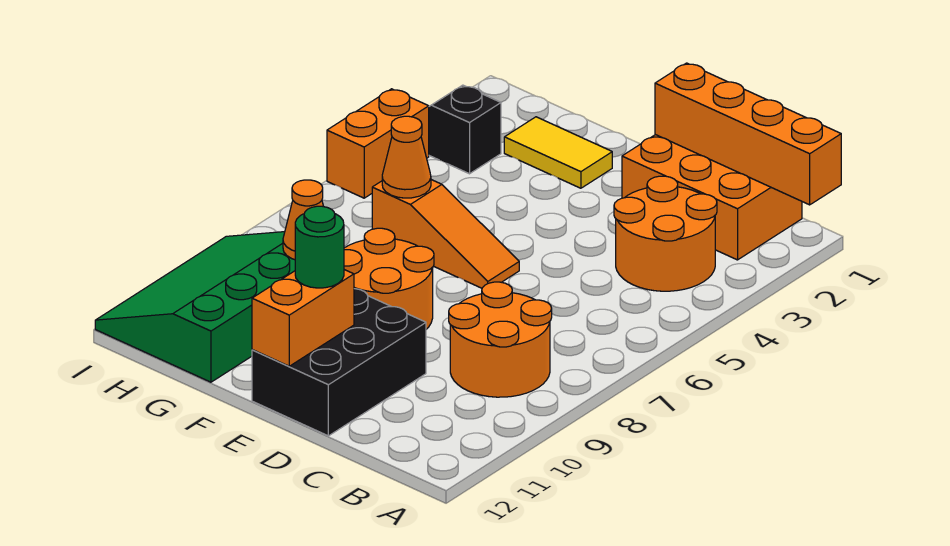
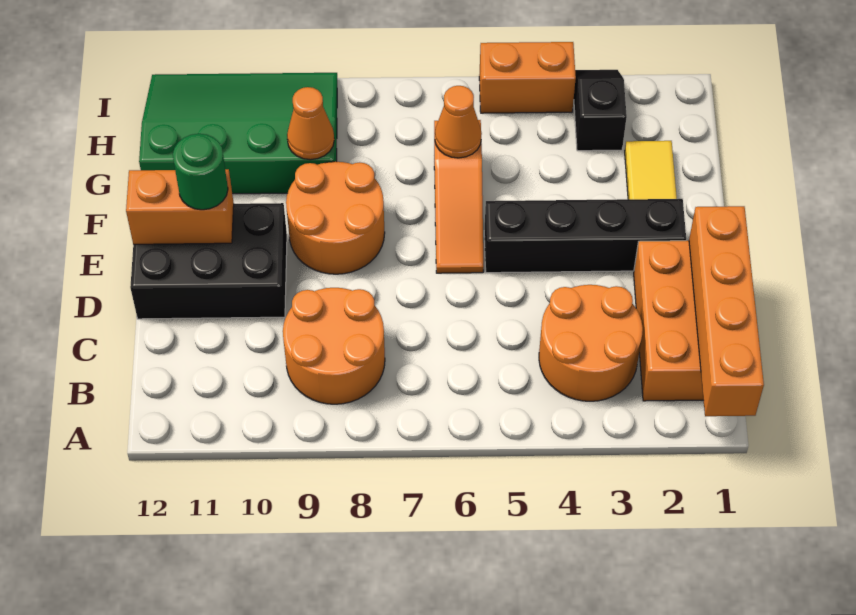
none -> black brick E2:E5 level 1

